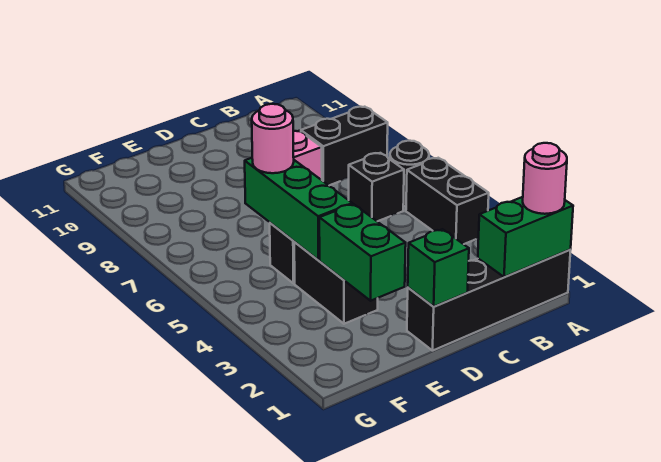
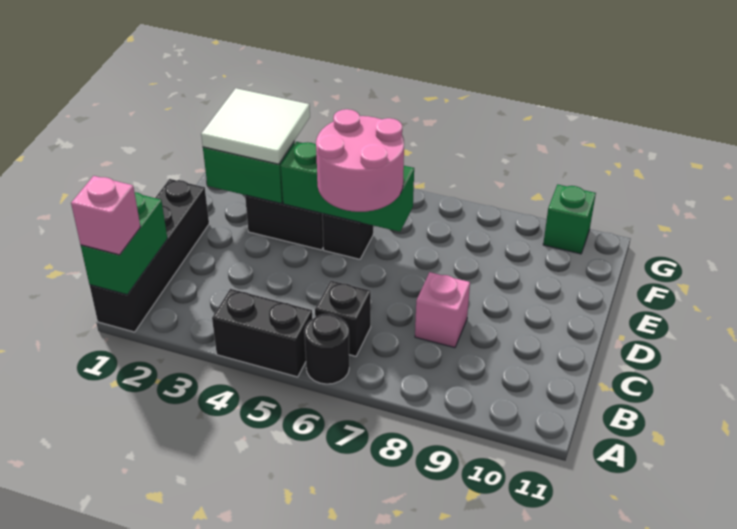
pink round brick A1 level 3 -> pink brick A1 level 3
black brick A8:B8 level 1 -> none
green brick D1 level 2 -> green brick G10 level 1
none -> white tile E2:F3 level 3
pink round brick E6 level 3 -> pink round brick D5:E6 level 3

